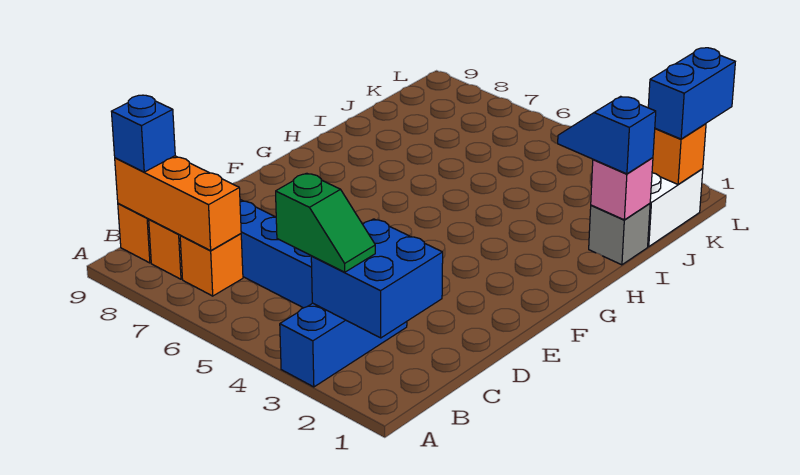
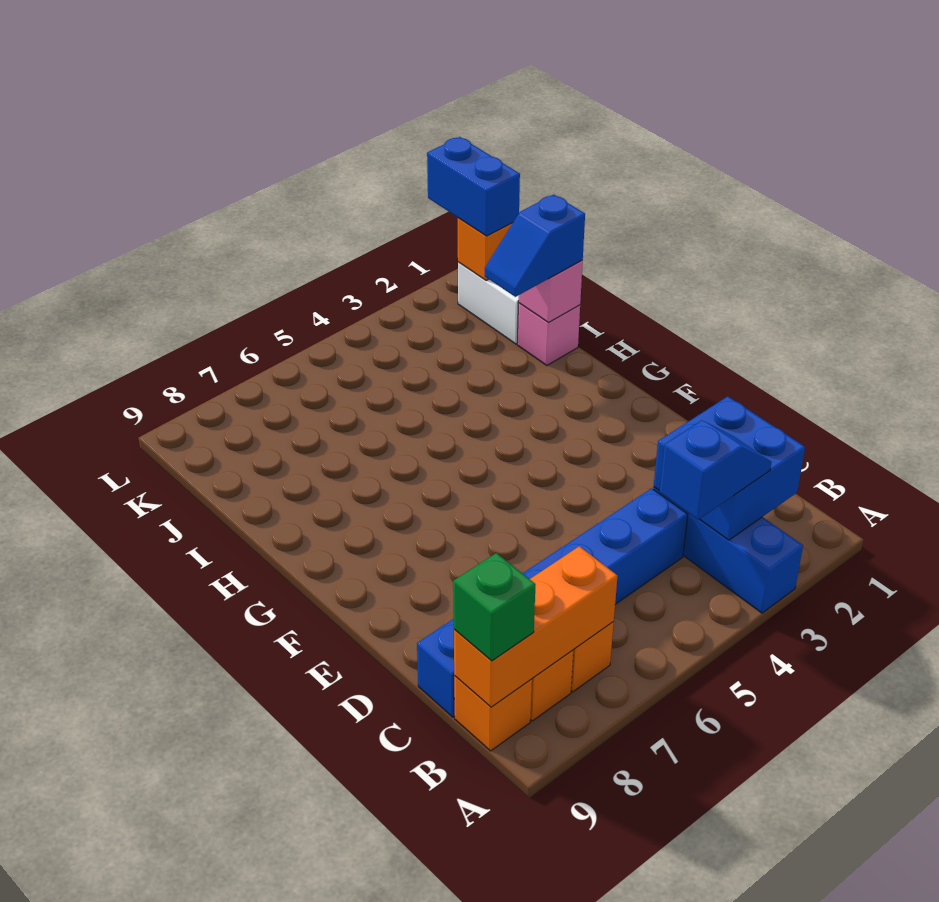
green slope B3:B4 level 3 top 4 -> blue slope B3:B4 level 3 top 4
blue brick B9 level 3 -> green brick B9 level 3
grey brick I1 level 1 -> pink brick I1 level 1

